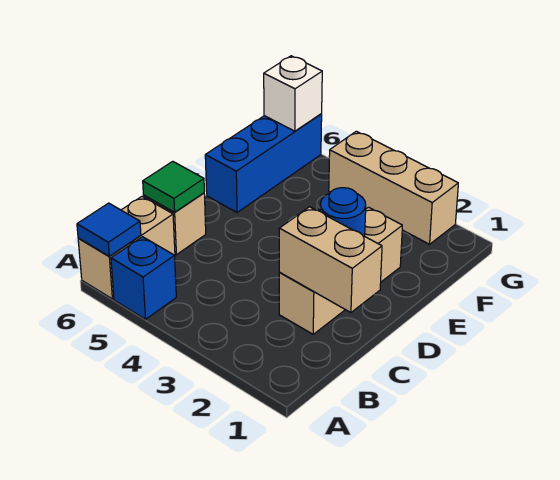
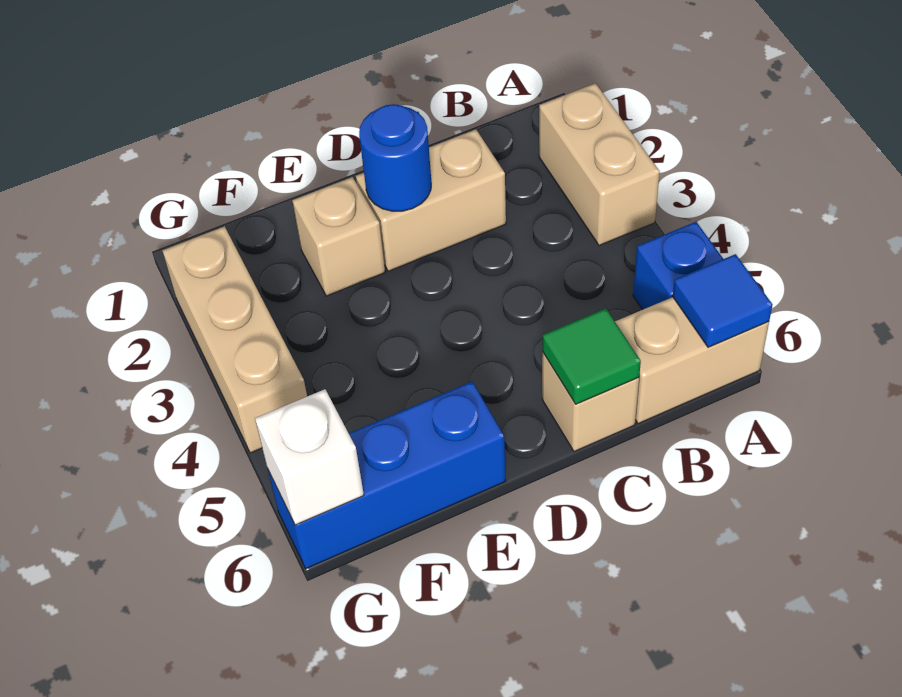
tan brick C1:C2 level 2 -> tan brick A2:A3 level 1

